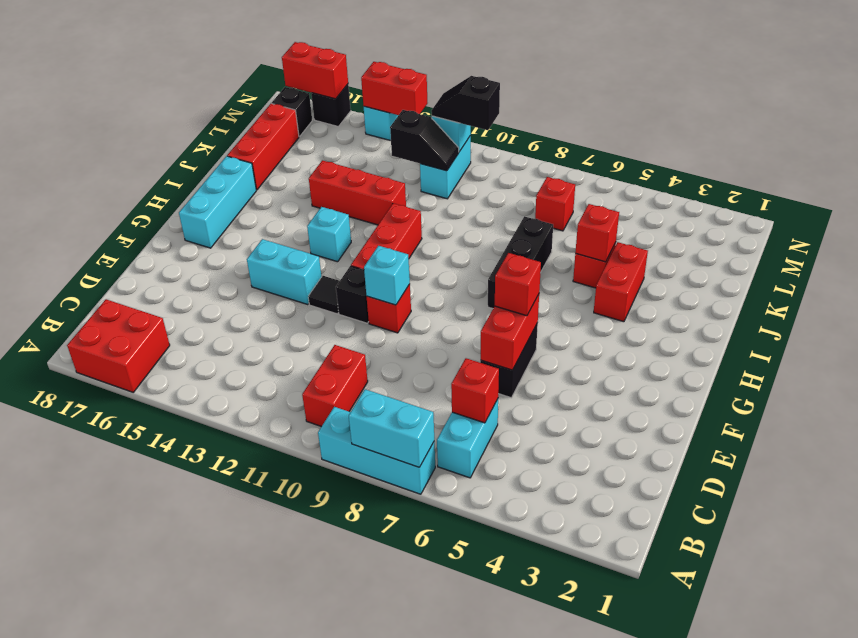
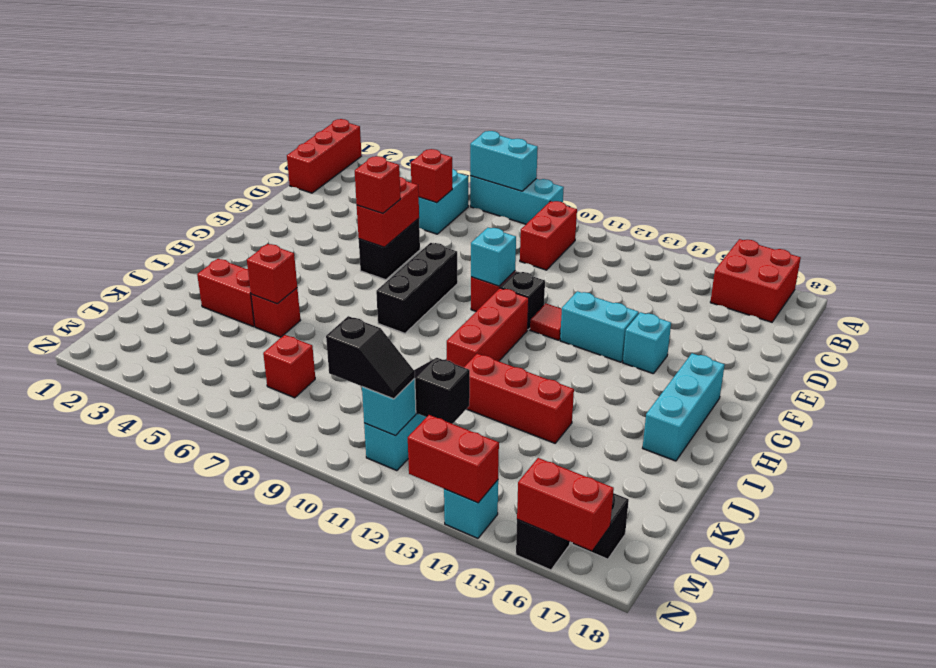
black tile F12 level 1 -> red tile F12 level 1
black brick H7:J7 level 1 -> black brick F8:H8 level 1
cyan brick H13 level 1 -> cyan brick F15 level 1
red brick I4:J4 level 1 -> red brick J3:J4 level 1
red brick J17:L17 level 1 -> red brick A1:C1 level 1

